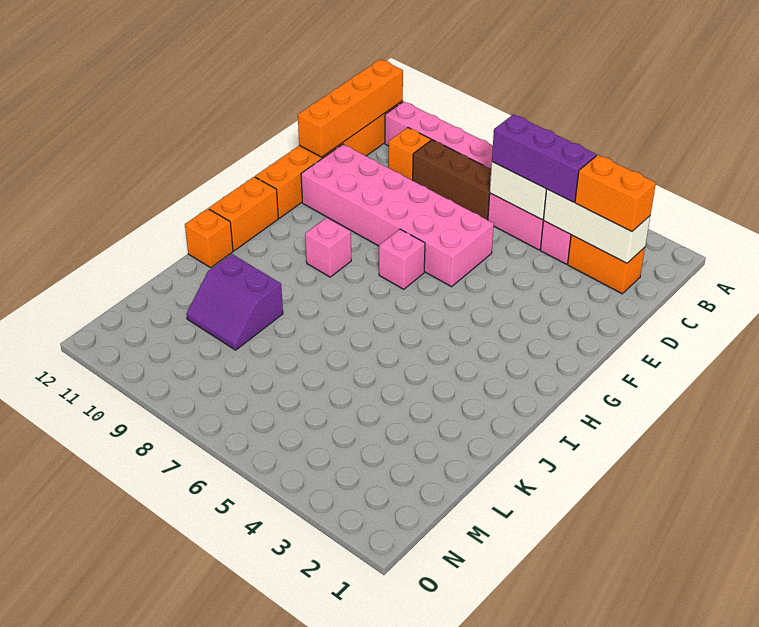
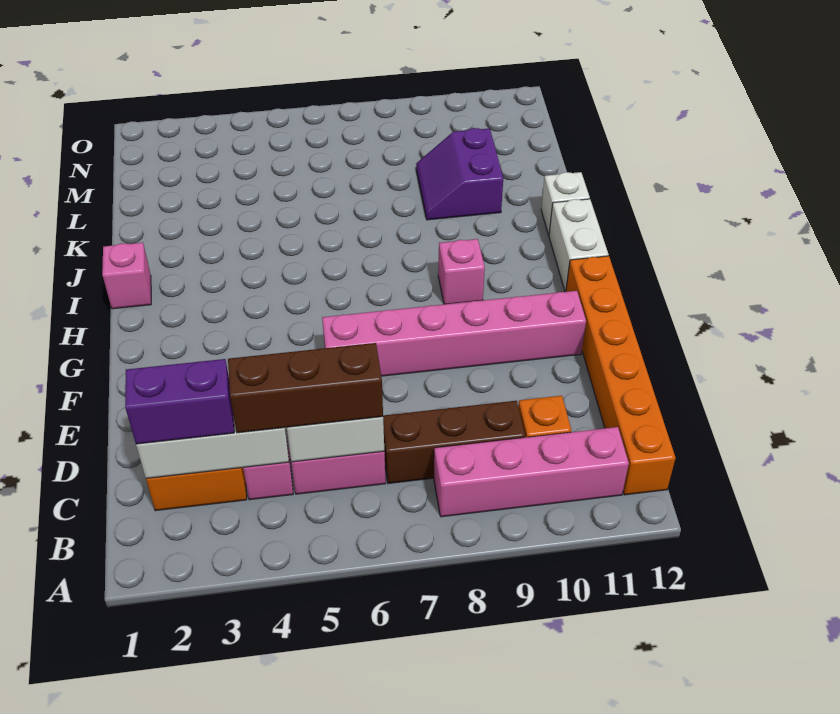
orange brick B12:E12 level 2 -> none
orange brick C2:C3 level 3 -> purple brick C2:C3 level 3
purple brick C4:C6 level 3 -> brown brick C4:C6 level 3
pink brick E6:F11 level 1 -> pink brick F6:F11 level 1
pink brick G7 level 1 -> pink brick I1 level 1
orange brick H12:I12 level 1 -> white brick H12:I12 level 1
orange brick J12 level 1 -> white brick J12 level 1
purple slope K9:L10 level 1 top K -> purple slope K9:L10 level 1 top 10

